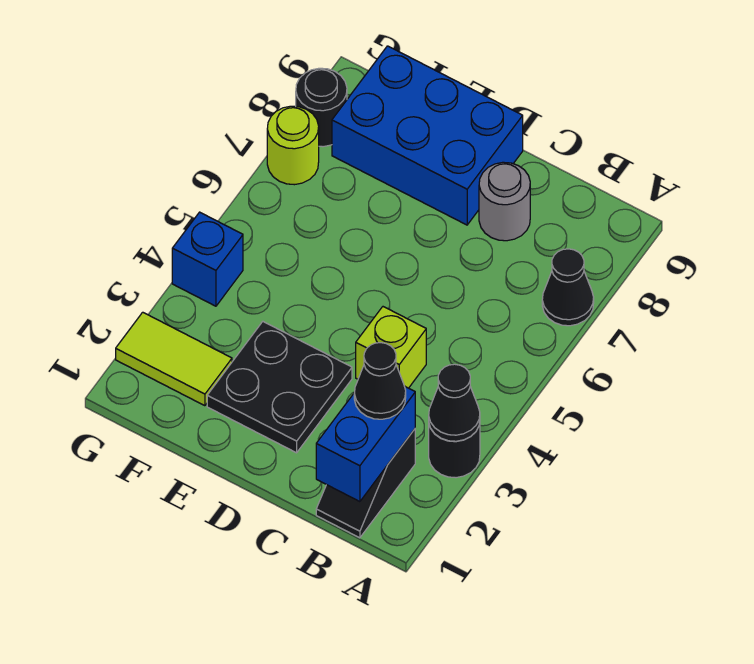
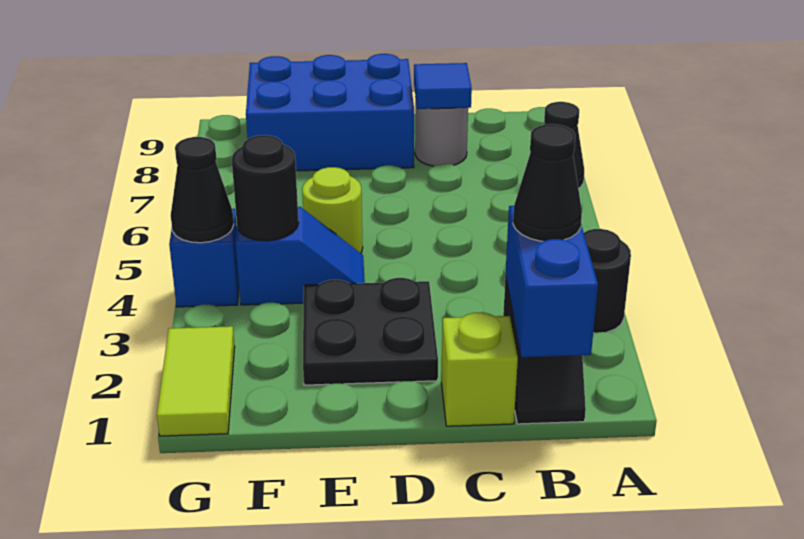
black cone A3 level 2 -> black cone G4 level 2
lime brick C4 level 1 -> lime brick C1 level 1
none -> blue tile C8 level 2
none -> blue slope E4:F4 level 1 top F
lime tile F2:G2 level 1 -> lime tile G1:G2 level 1
lime round brick G7 level 1 -> lime round brick E5 level 1
black round brick G8 level 1 -> black round brick F4 level 2

